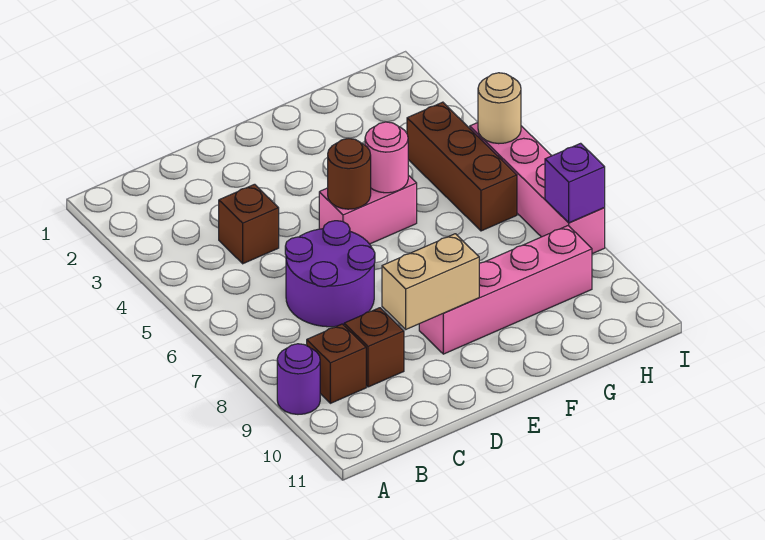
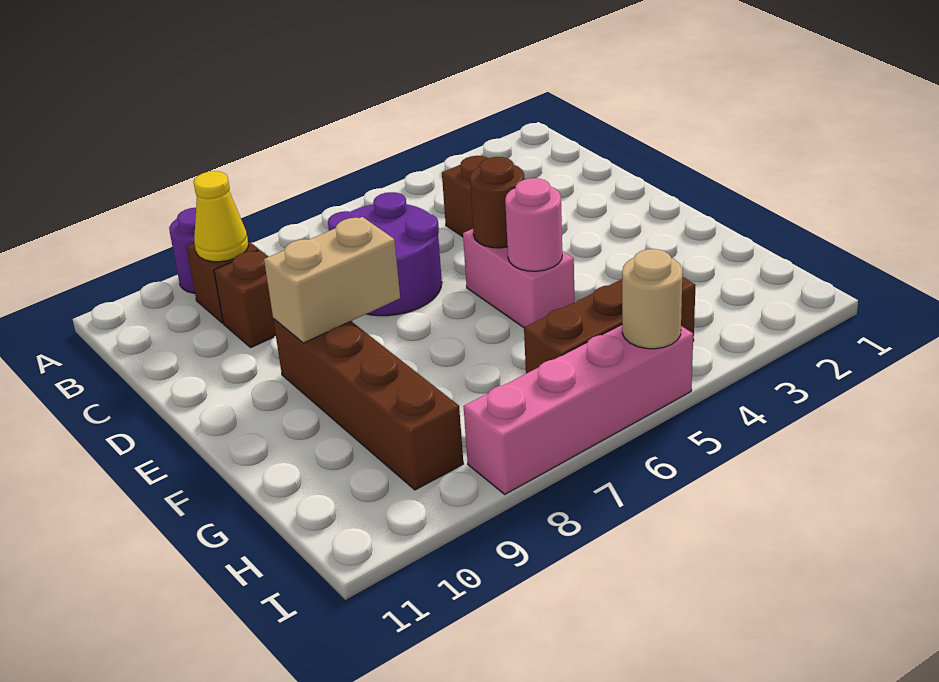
none -> yellow cone B9 level 2
tan brick D9:E9 level 2 -> tan brick E8:E9 level 2
pink brick E9:H9 level 1 -> brown brick E9:H9 level 1
purple brick I8 level 2 -> none

